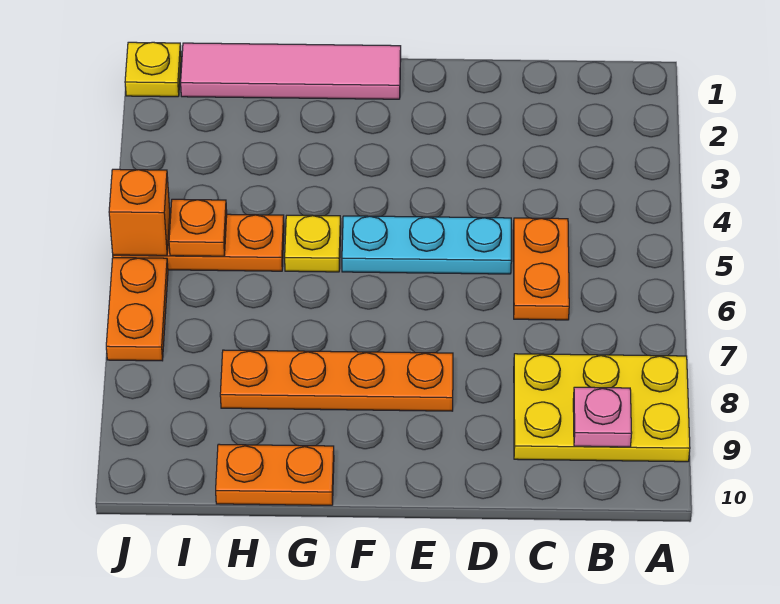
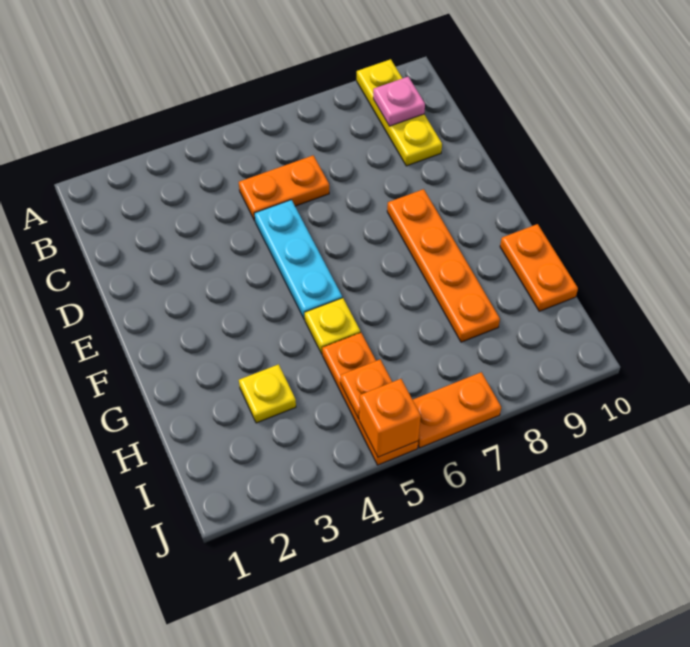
yellow plate A8:C9 level 1 -> yellow plate A9:C9 level 1
pink tile F1:I1 level 1 -> none
yellow plate J1 level 1 -> yellow plate H3 level 1

